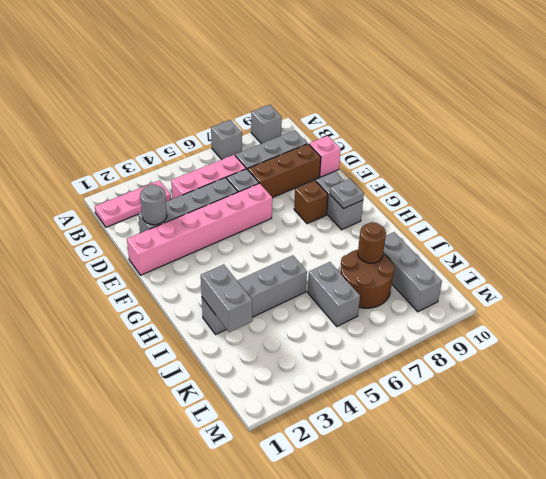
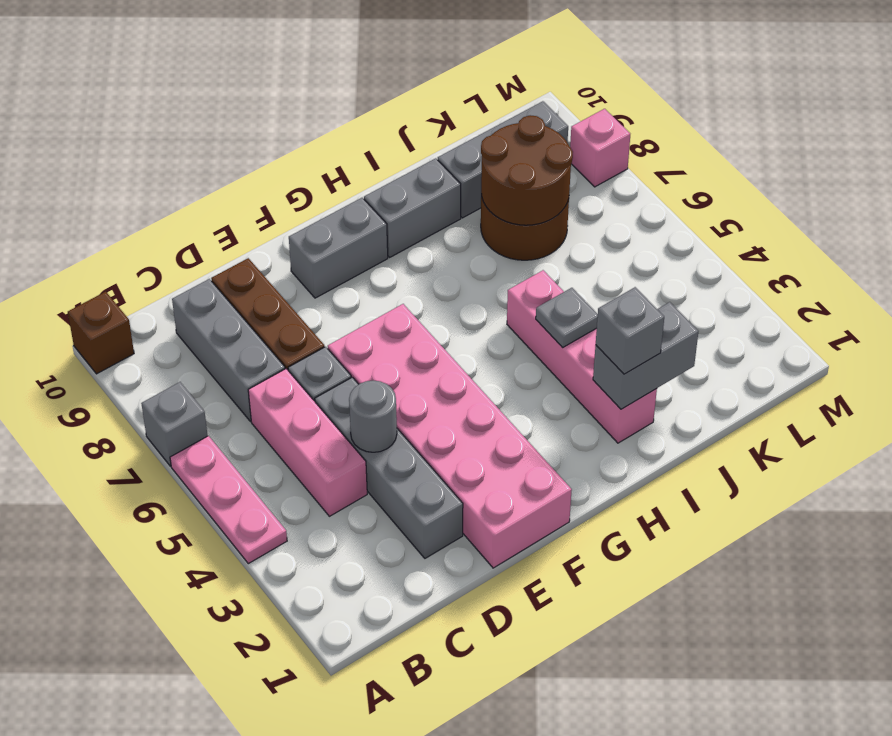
grey brick A9 level 1 -> grey brick I2 level 3
pink plate B1:B3 level 1 -> pink plate A4:A6 level 1
grey round brick D2 level 2 -> grey round brick D4 level 2
pink brick D10 level 1 -> pink brick M8 level 1
pink brick E1:E6 level 1 -> pink brick E1:F6 level 1
brown brick F8 level 1 -> brown brick A10 level 1
grey plate G9 level 2 -> grey plate I4 level 2
grey brick I2:I5 level 1 -> pink brick I2:I5 level 1
grey brick J6:K6 level 1 -> grey brick H9:I9 level 1
brown round brick J8 level 2 -> brown round brick J7:K8 level 2

